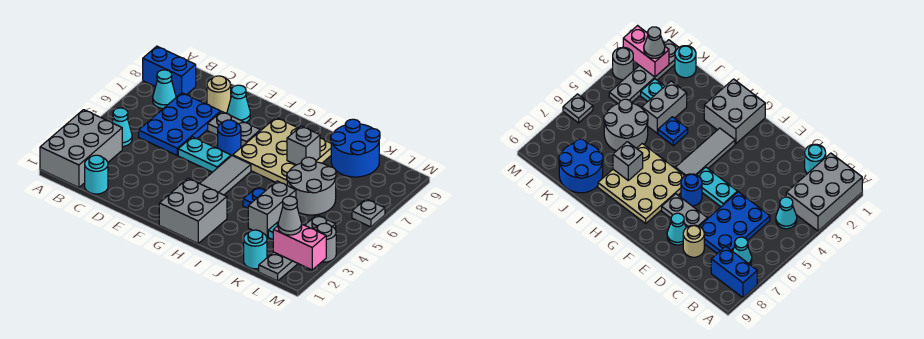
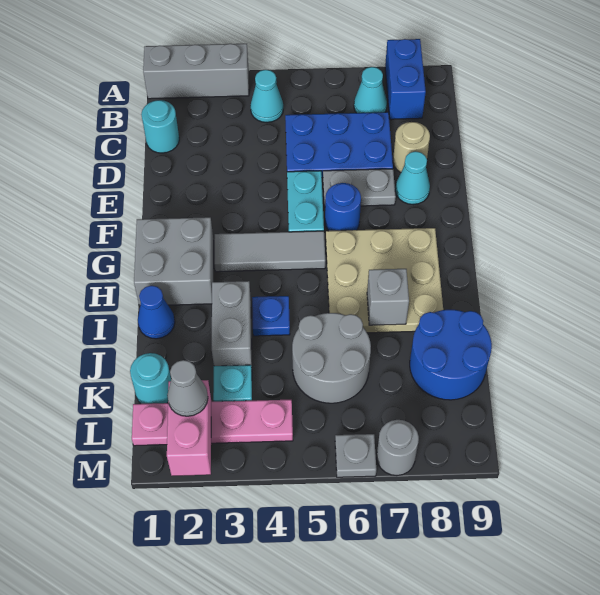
grey brick A1:B3 level 1 -> grey brick A1:A3 level 1
grey plate E7:F7 level 1 -> grey plate E6:E7 level 1
none -> blue cone I1 level 1
grey brick J3:J4 level 1 -> grey brick I3:J3 level 1
grey plate L1:L4 level 1 -> pink plate L1:L4 level 1
grey round brick M3 level 1 -> grey round brick M7 level 1

